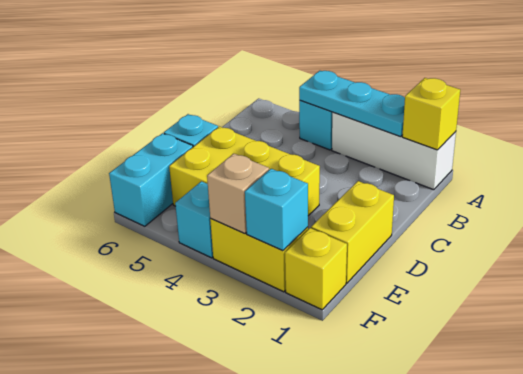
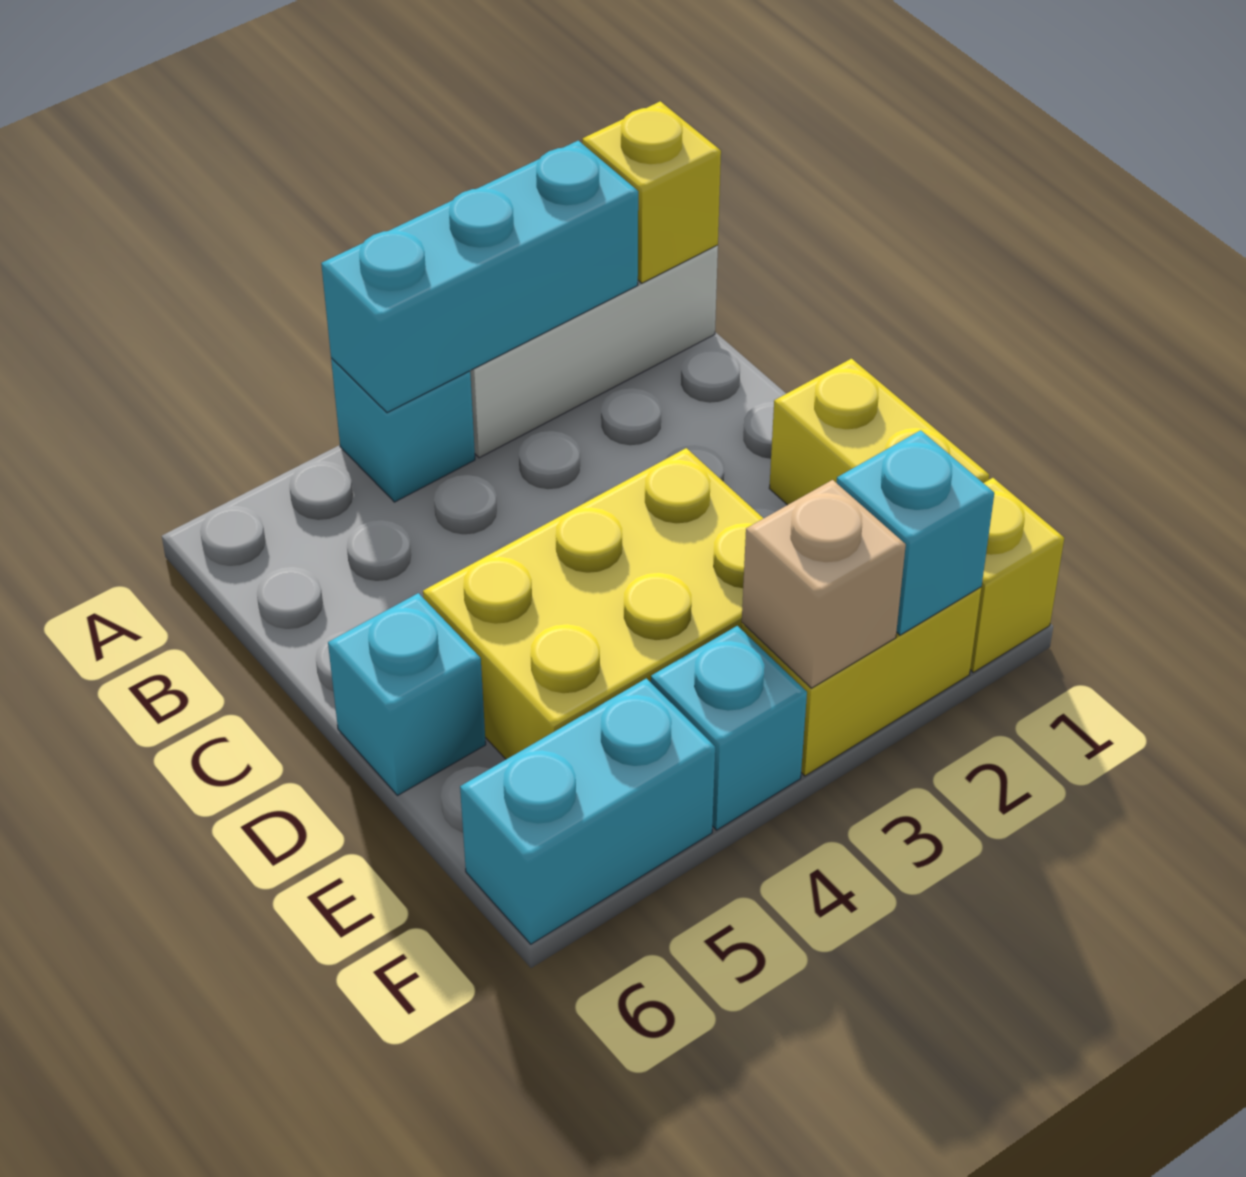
cyan plate A2:A4 level 2 -> cyan brick A2:A4 level 2
cyan brick E6:F6 level 1 -> cyan brick F5:F6 level 1

